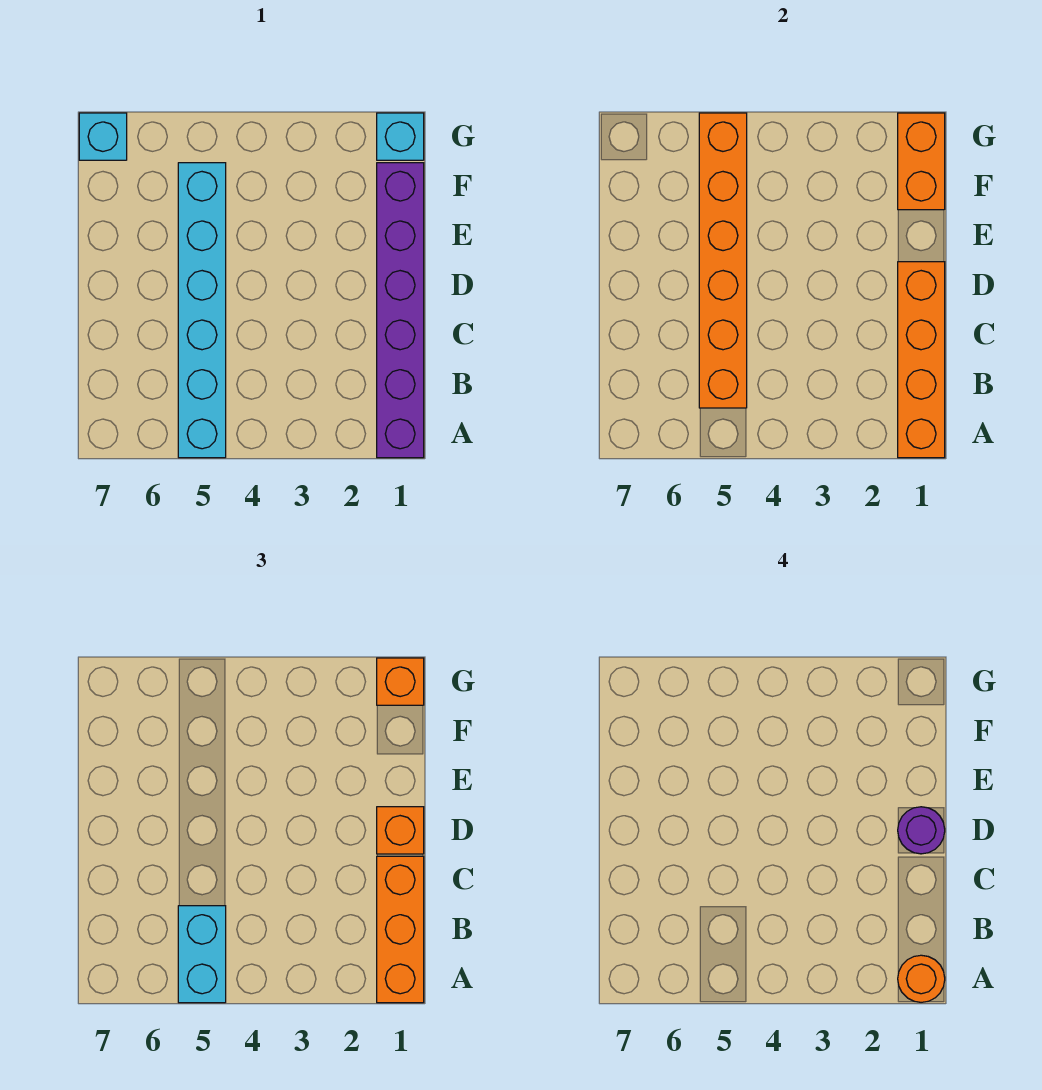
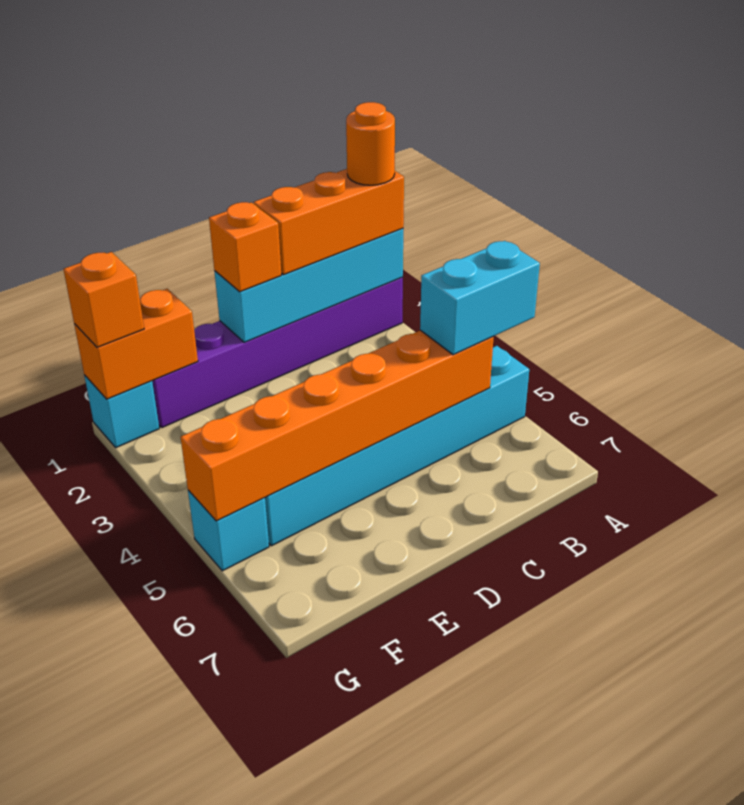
orange brick A1:D1 level 2 -> cyan brick A1:D1 level 2
purple round brick D1 level 4 -> none
cyan brick G7 level 1 -> cyan brick G5 level 1

